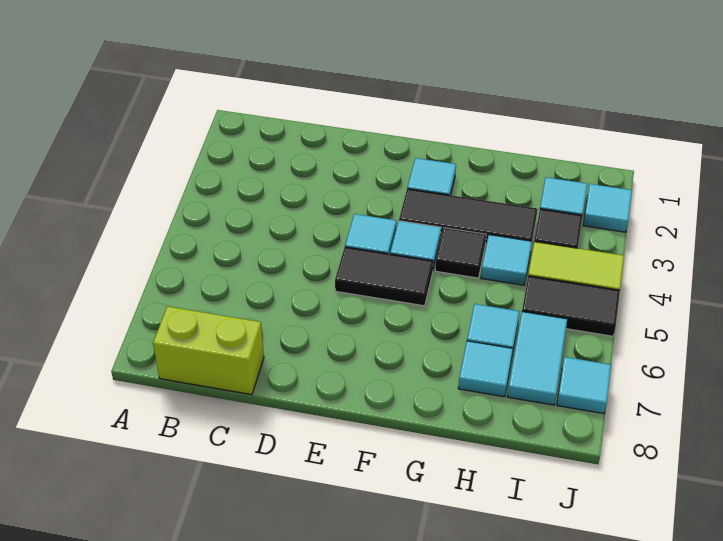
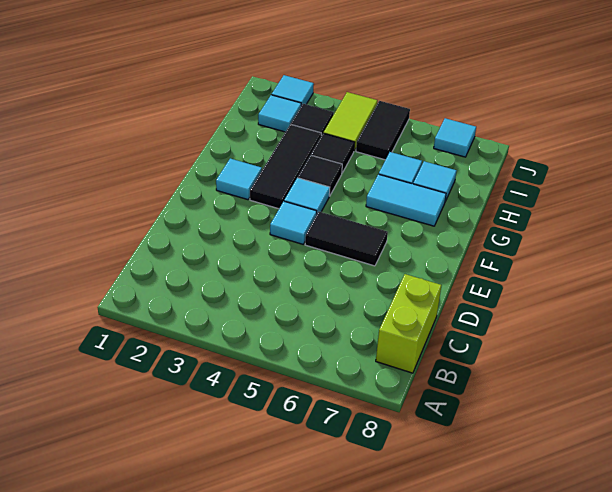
black tile E5:F5 level 1 -> black tile E5:E6 level 1
cyan tile H4 level 1 -> black tile H4 level 1
cyan tile I6:I7 level 1 -> cyan tile G6:G7 level 1

